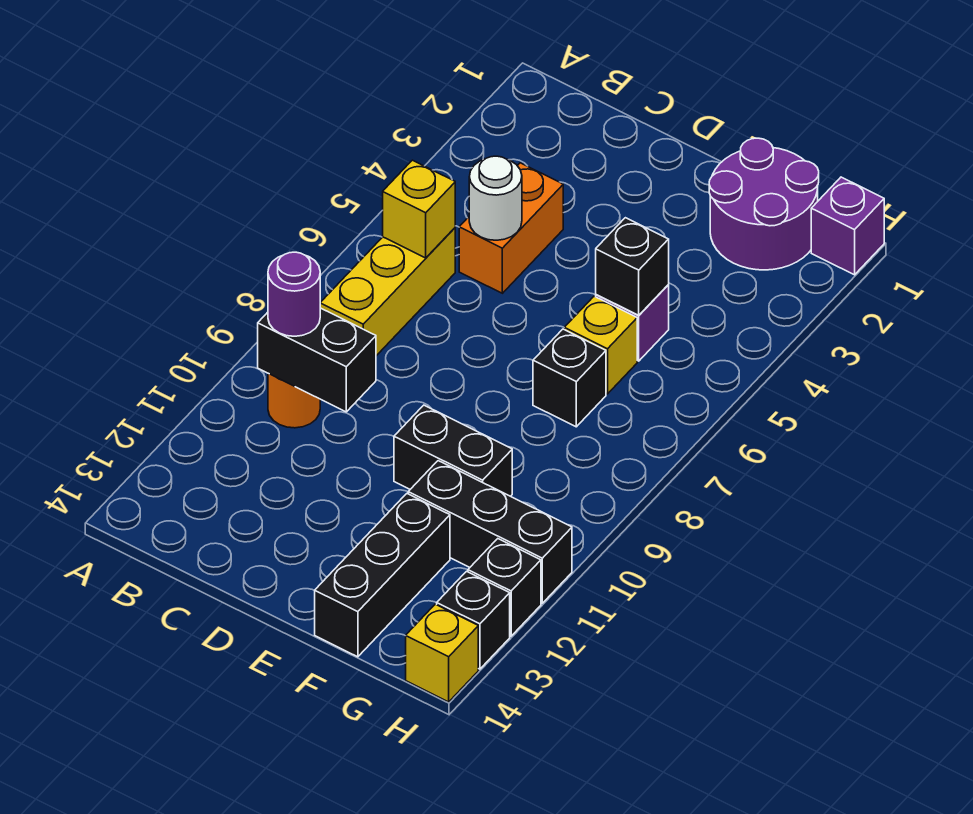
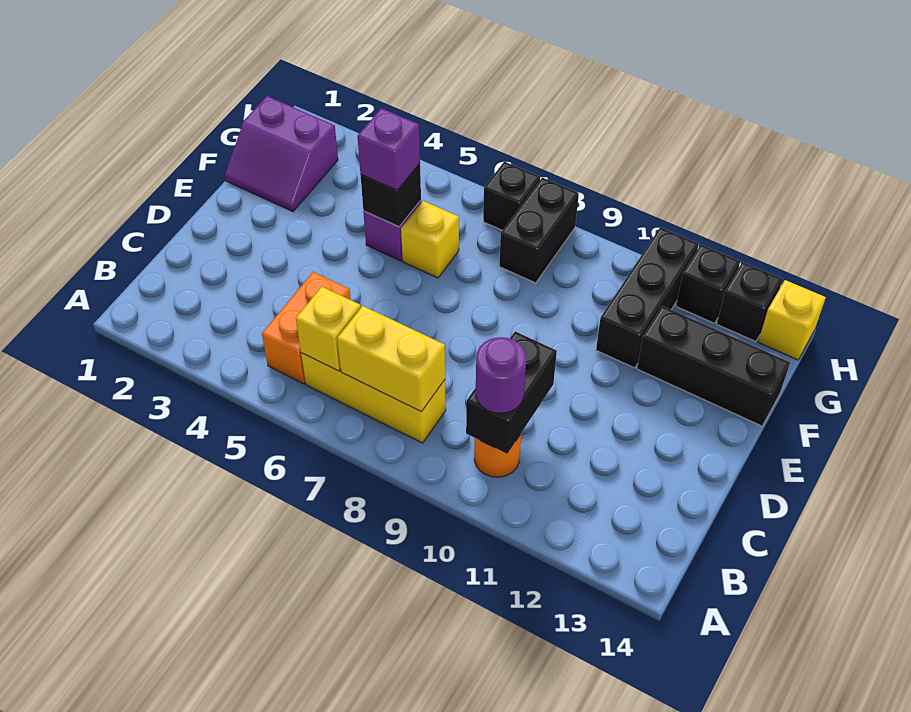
none -> yellow brick B7:B8 level 2
orange brick C4:C5 level 1 -> orange brick B5:C5 level 1
white round brick C5 level 2 -> none
black brick E10:F10 level 1 -> black brick G8:H8 level 1
purple round brick F1:G2 level 1 -> purple slope F1:G2 level 1 top G
black brick F7 level 1 -> black brick H7 level 1
purple brick H1 level 1 -> purple brick F5 level 3

